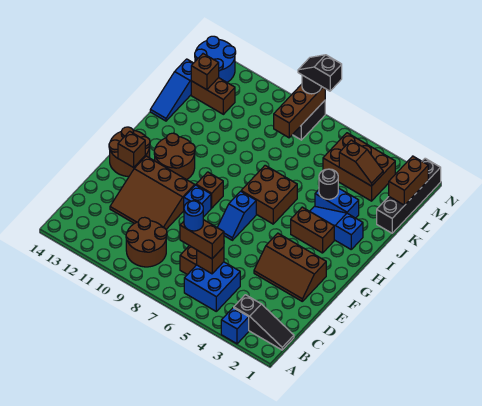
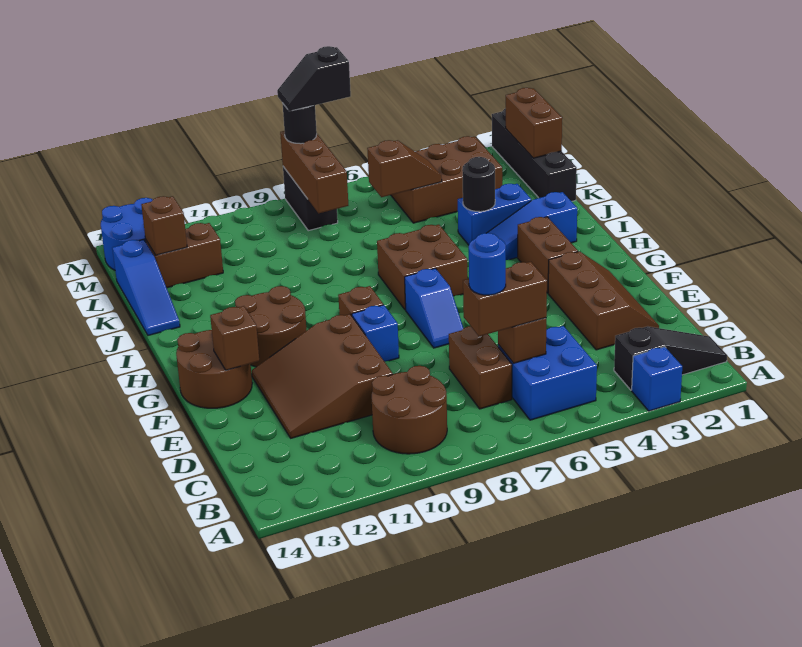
brown slope D10:F12 level 1 top F -> brown slope D10:F12 level 1 top 10
brown slope E2:F4 level 1 top F -> brown slope D2:F3 level 1 top 3
brown brick H3:H4 level 1 -> brown brick G3:H3 level 1
brown slope L3:L4 level 2 top 4 -> brown slope L5:L6 level 2 top 6

